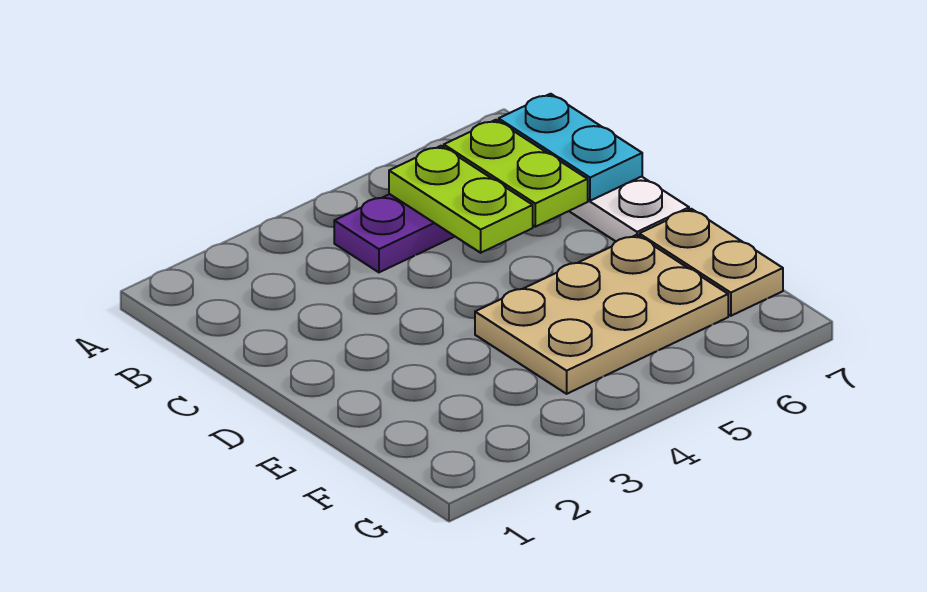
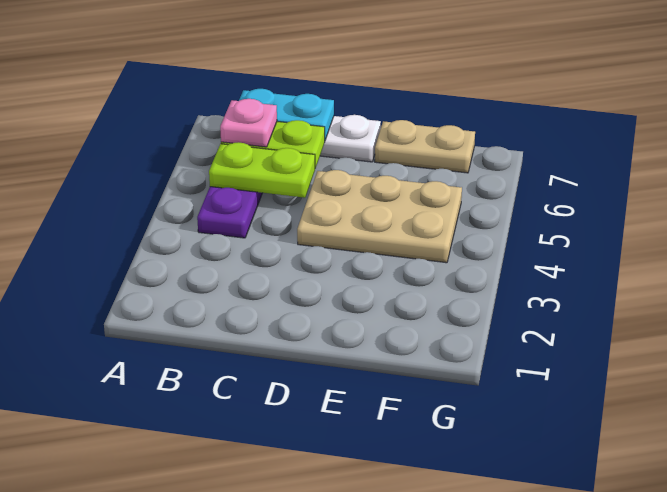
none -> pink plate B6 level 3
tan plate E4:F6 level 1 -> tan plate D4:F5 level 1

